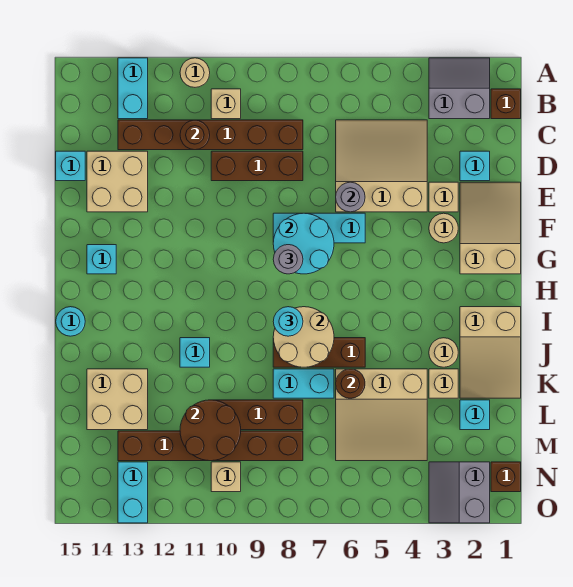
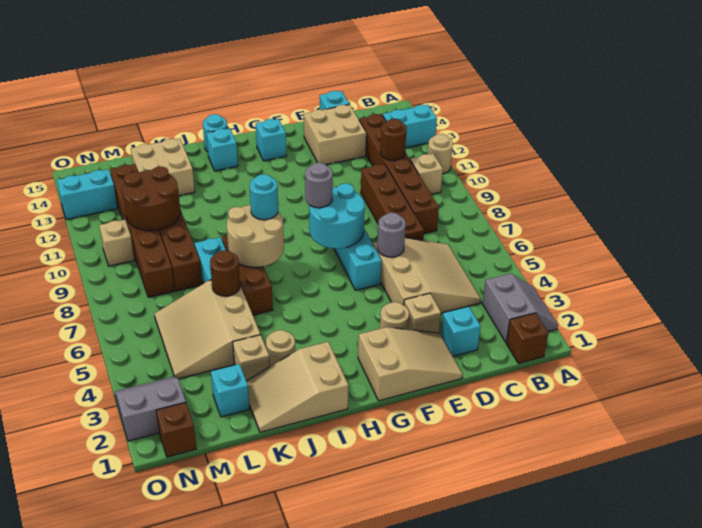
brown brick D8:D10 level 1 -> brown brick D7:D10 level 1
cyan brick J11 level 1 -> cyan brick I14 level 1

